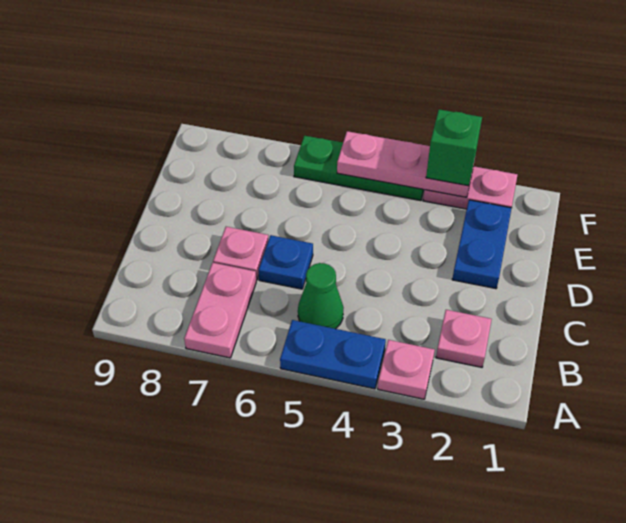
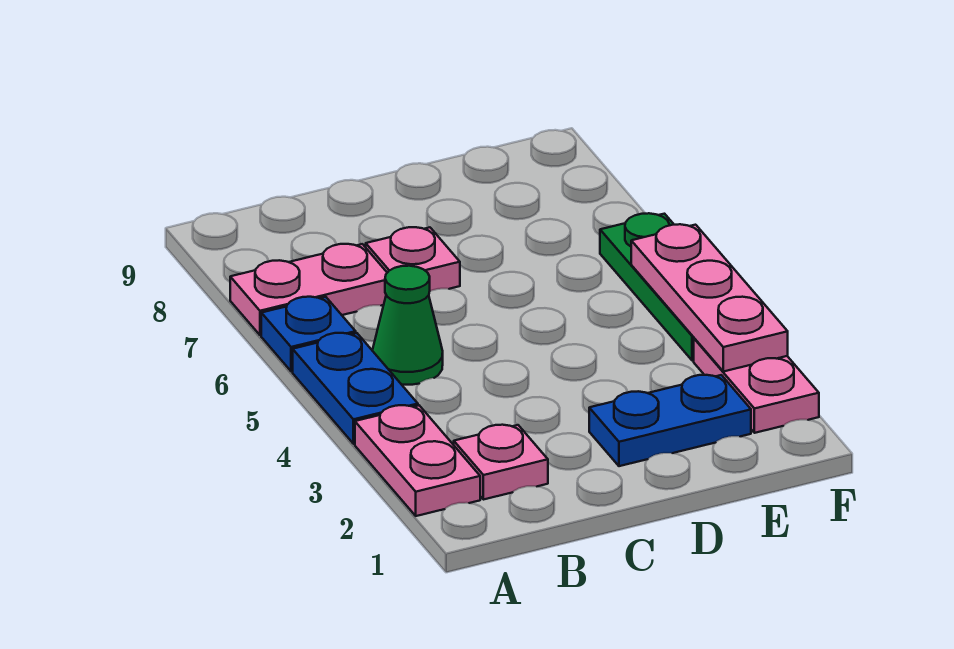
pink plate A3 level 1 -> pink plate A2:A3 level 1
blue plate C6 level 1 -> blue plate A6 level 1
green brick F3 level 3 -> none

